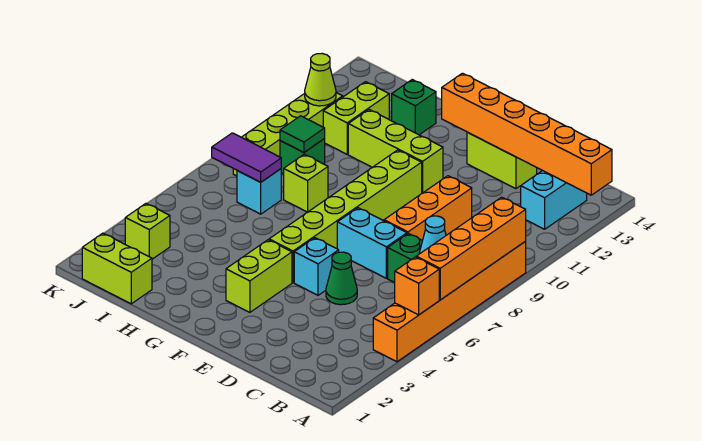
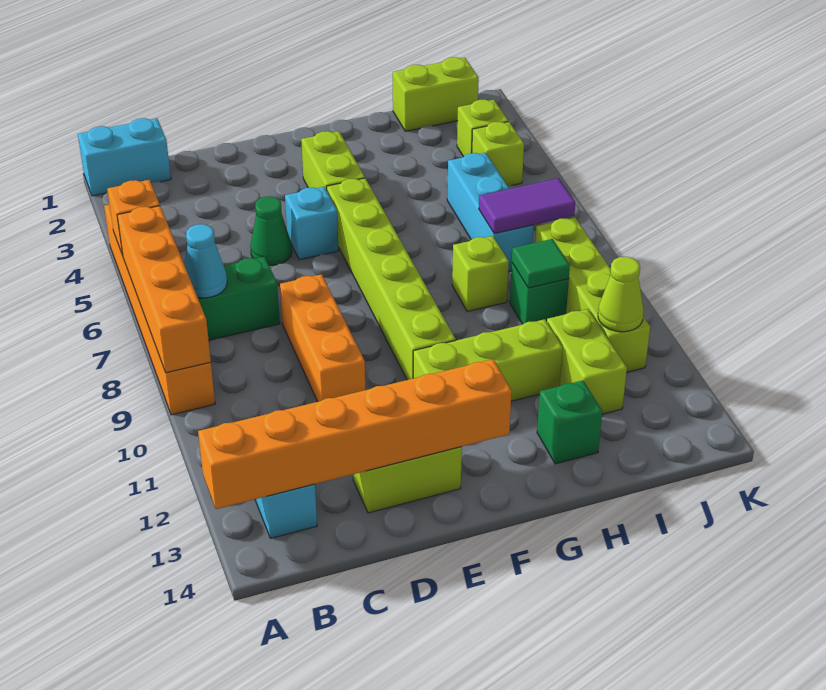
cyan brick D7:E7 level 1 -> cyan brick A1:B1 level 1
cyan brick I7 level 1 -> cyan brick I5:I7 level 1
none -> lime brick J4 level 1

